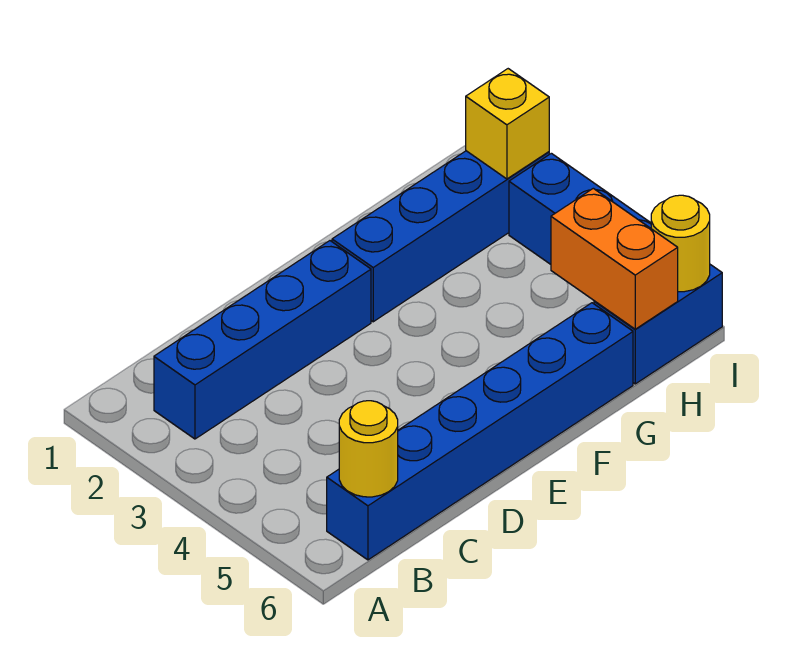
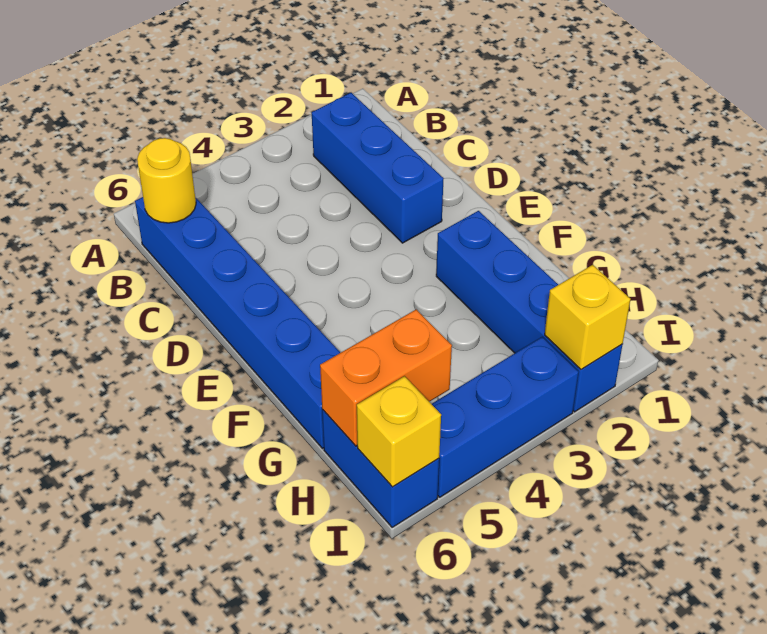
blue brick B2:E2 level 1 -> blue brick B2:D2 level 1
yellow round brick I6 level 2 -> yellow brick I6 level 2

